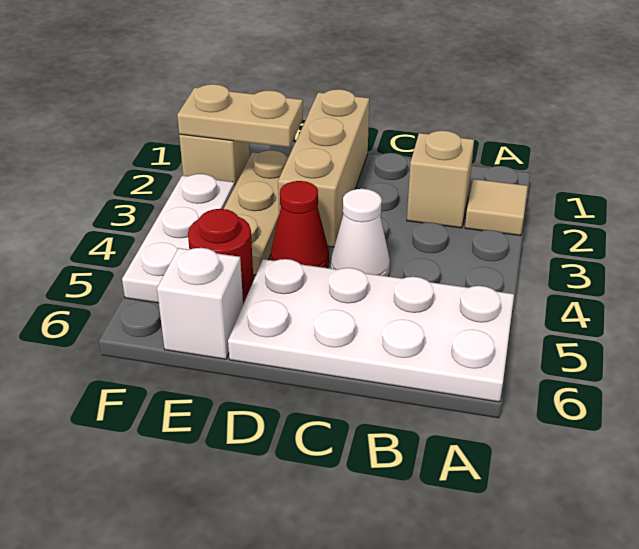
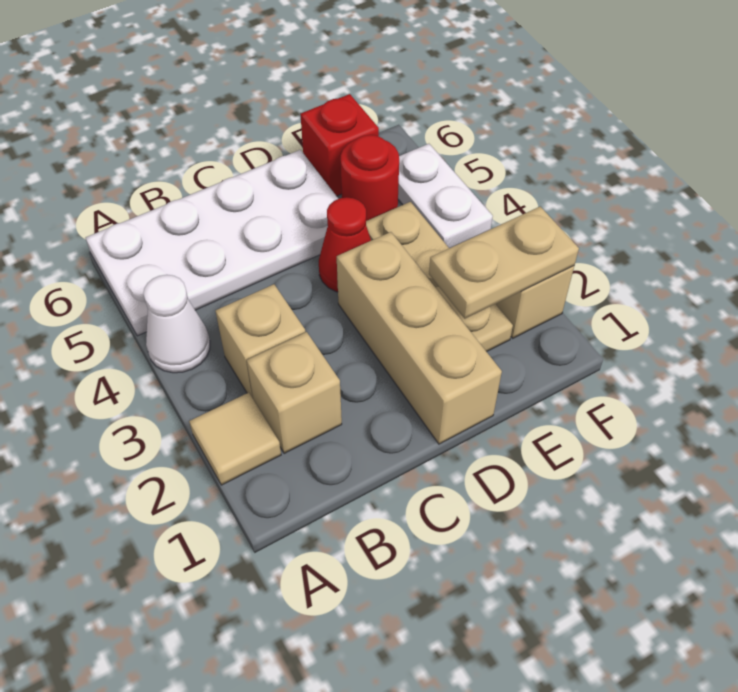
none -> tan brick B3 level 1
white cone C4 level 1 -> white cone A4 level 1
white brick E6 level 1 -> red brick E6 level 1
white plate F3:F5 level 1 -> white plate F4:F5 level 1

